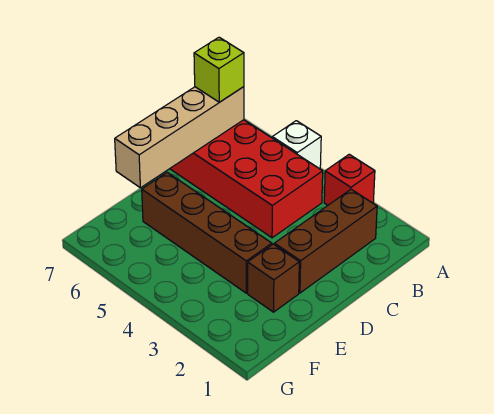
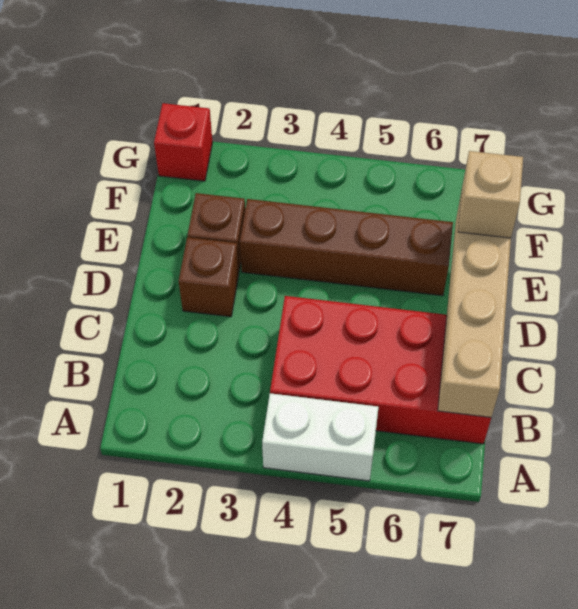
red brick A3 level 1 -> red brick G1 level 1
white brick A5 level 1 -> white brick A4:A5 level 1
brown brick B2:D2 level 1 -> brown brick D2 level 1
lime brick B7 level 3 -> none
none -> tan brick E7 level 3

